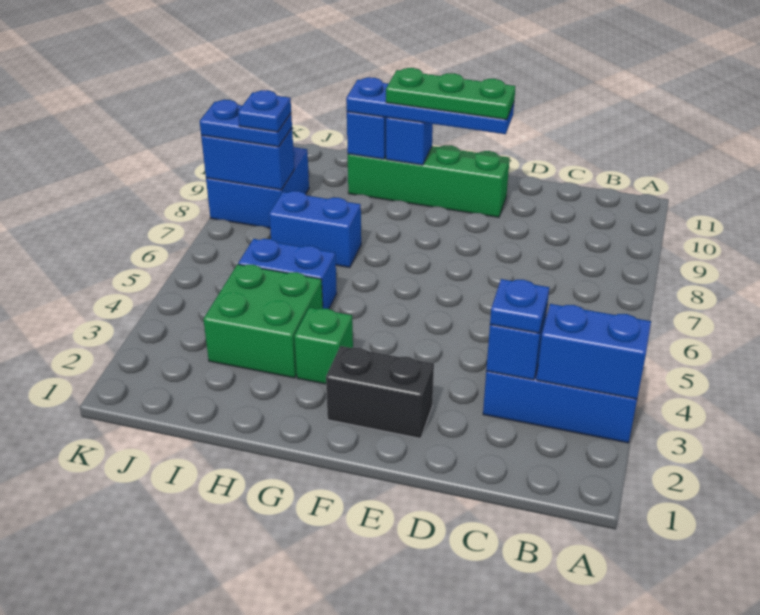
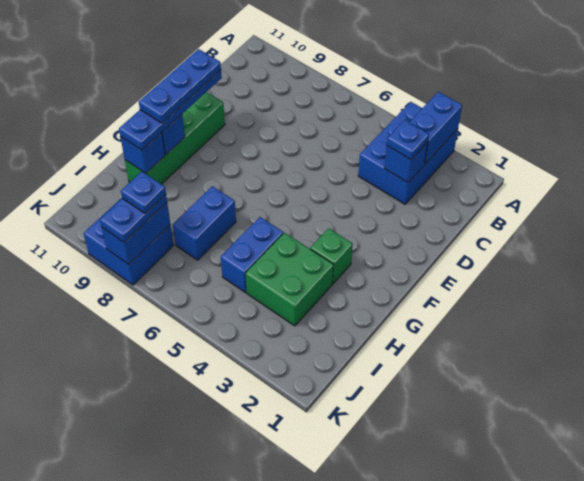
black brick E2:F2 level 1 -> none
green plate E10:G10 level 4 -> blue plate E10:G10 level 4

